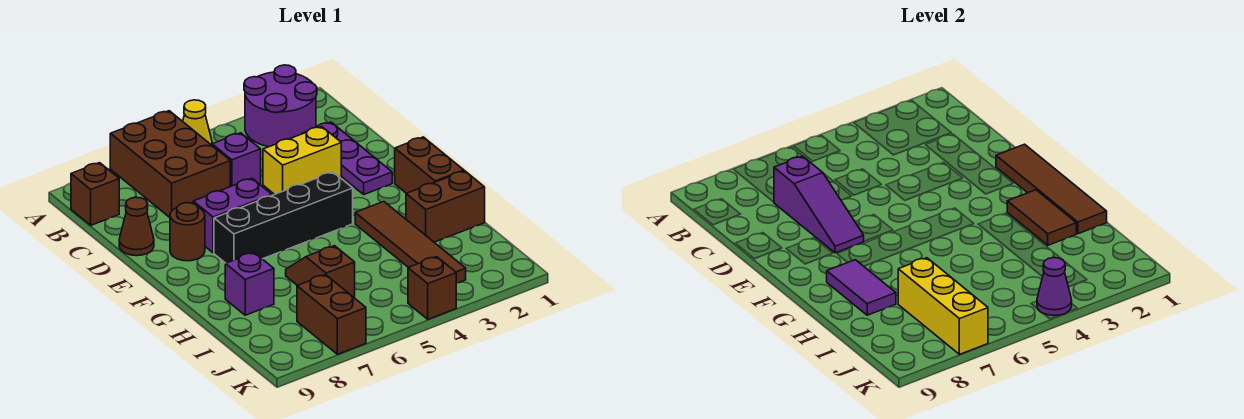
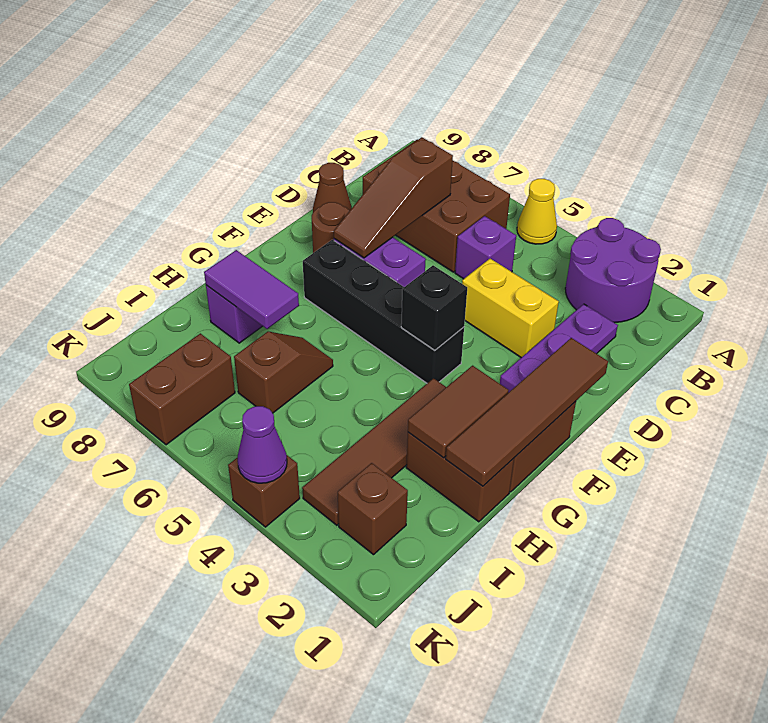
brown brick A6:C7 level 1 -> brown brick B6:C8 level 1
brown brick B9 level 1 -> brown brick J2 level 1
purple slope C7:E7 level 2 top C -> brown slope C7:E7 level 2 top C
none -> black brick F4 level 2
purple tile G8:H8 level 2 -> purple tile H7:H8 level 2
yellow brick I7:K7 level 2 -> none

